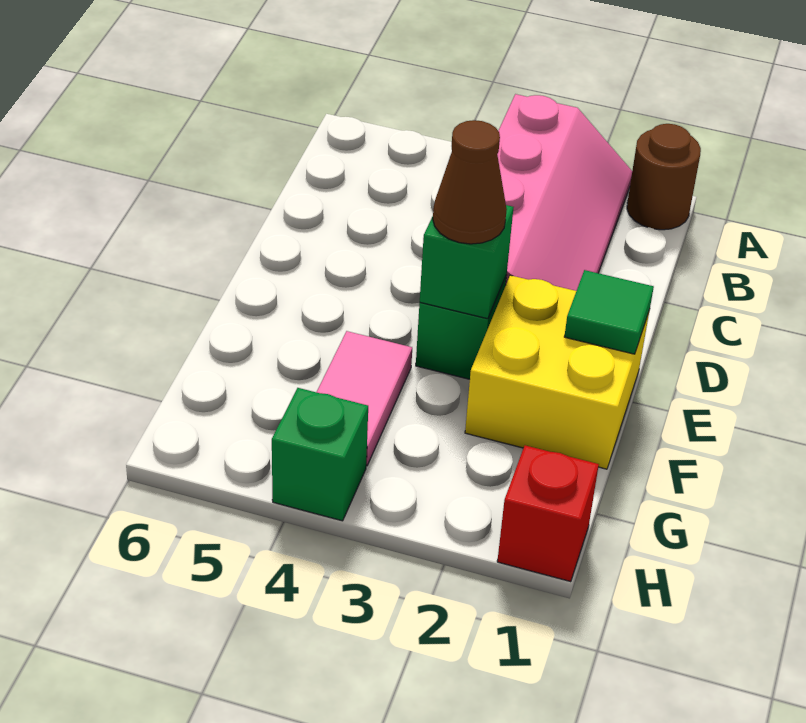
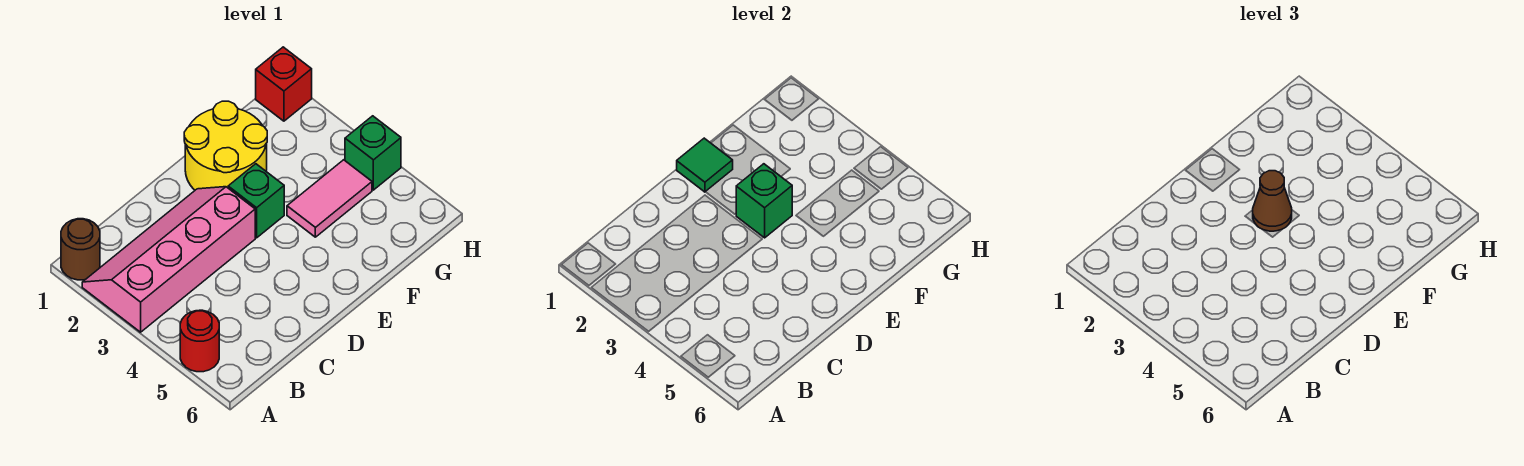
none -> red round brick A5 level 1
yellow brick E1:F2 level 1 -> yellow round brick E1:F2 level 1

